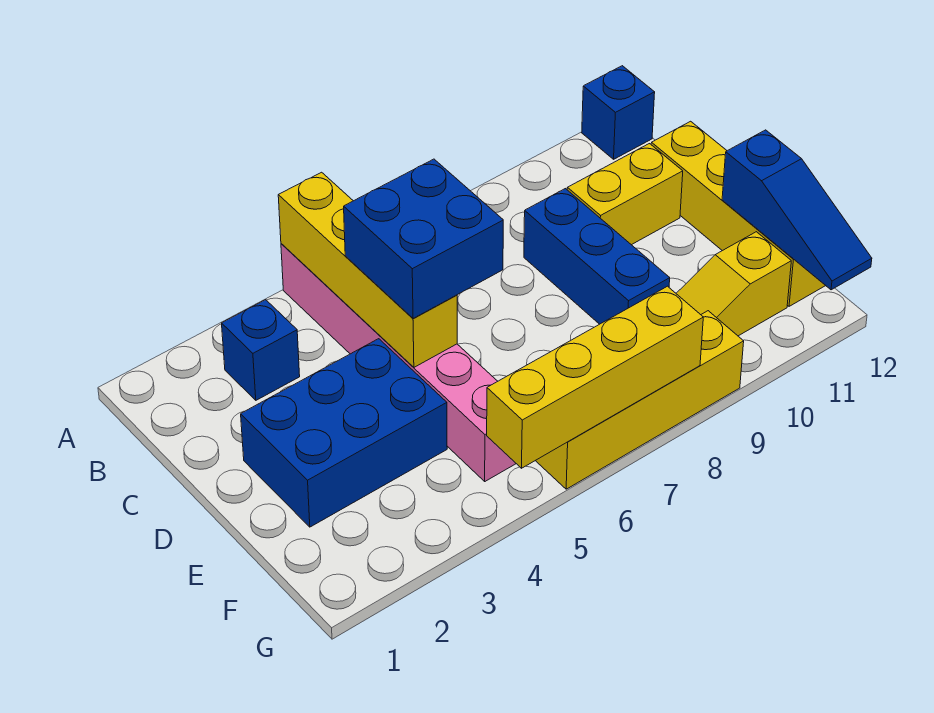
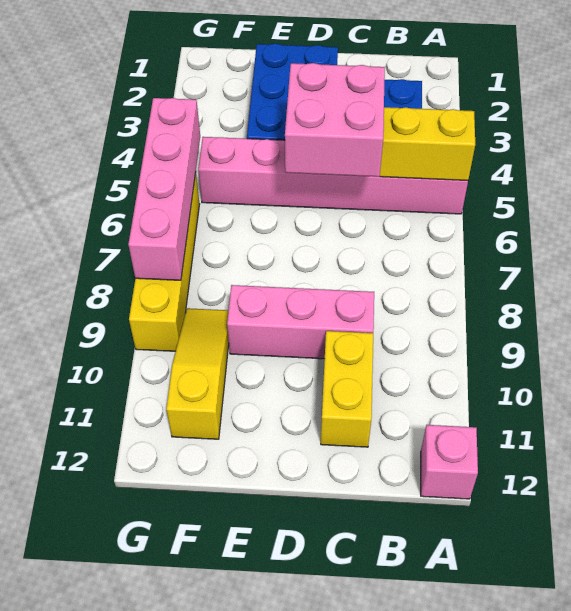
blue brick A12 level 1 -> pink brick A12 level 1
blue brick C5:D6 level 3 -> pink brick C5:D6 level 3
blue brick C9:E9 level 1 -> pink brick C9:E9 level 1
yellow brick C12:F12 level 1 -> none
blue slope E12:G12 level 2 top E -> none
yellow brick G5:G8 level 2 -> pink brick G5:G8 level 2

